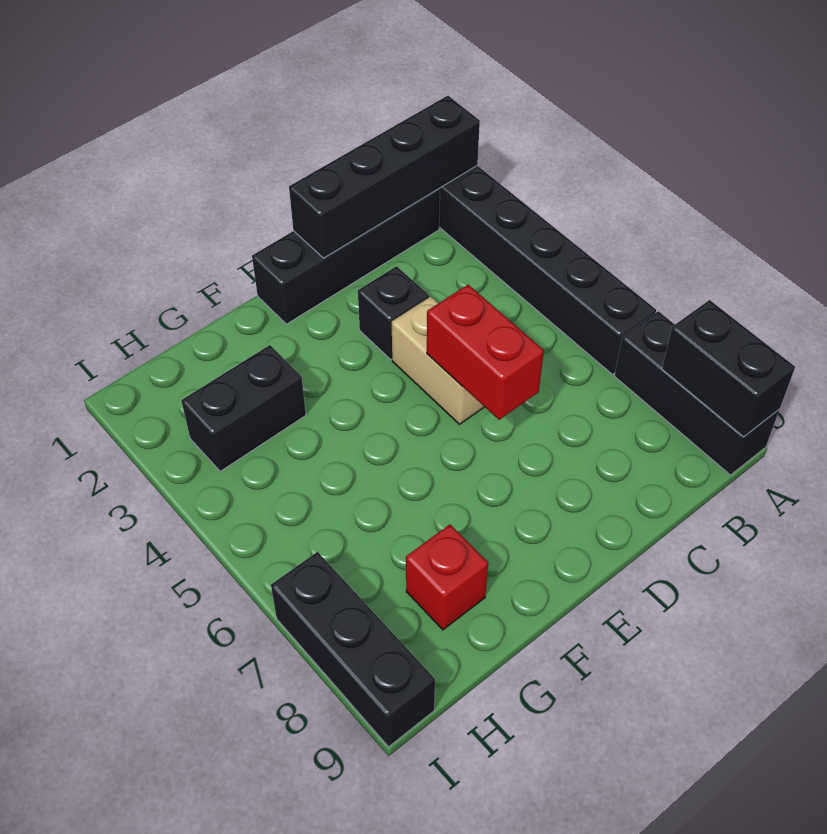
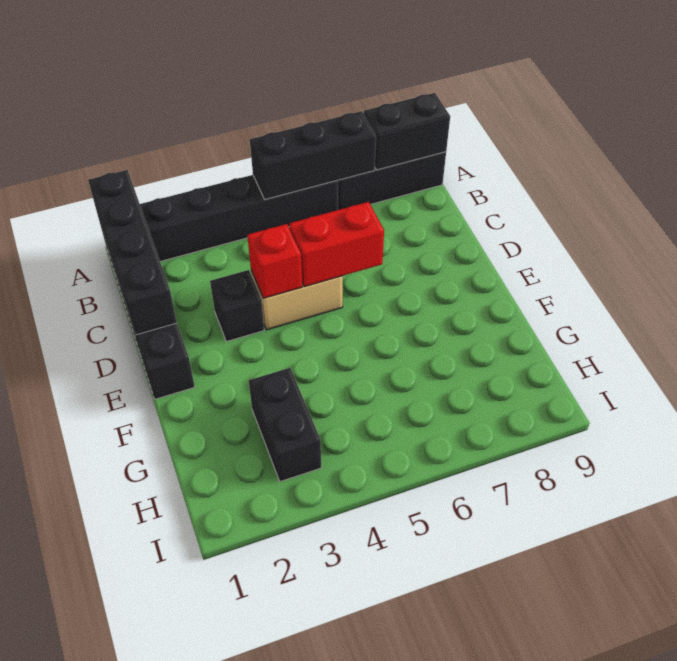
red brick G8 level 1 -> red brick D4 level 2
black brick I7:I9 level 1 -> black brick A5:A7 level 2

